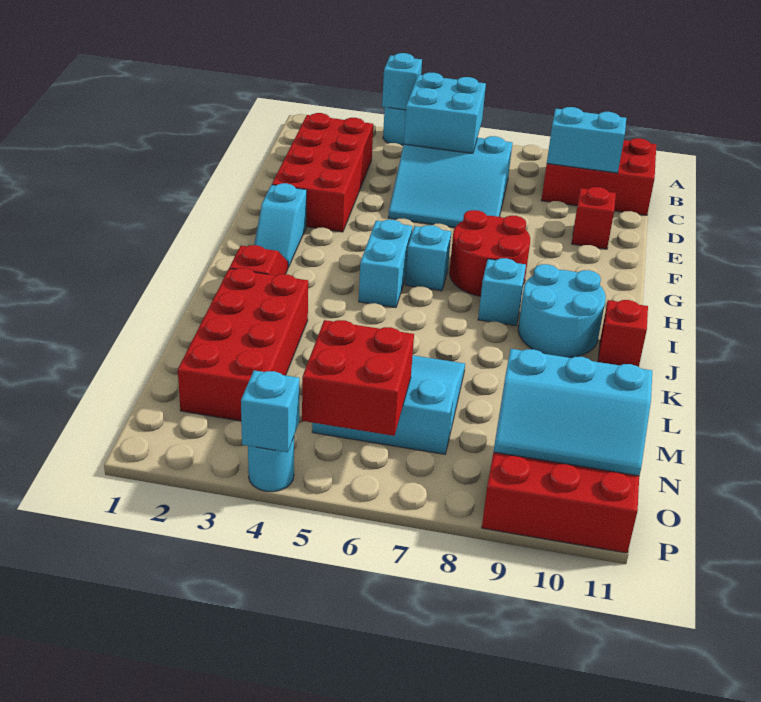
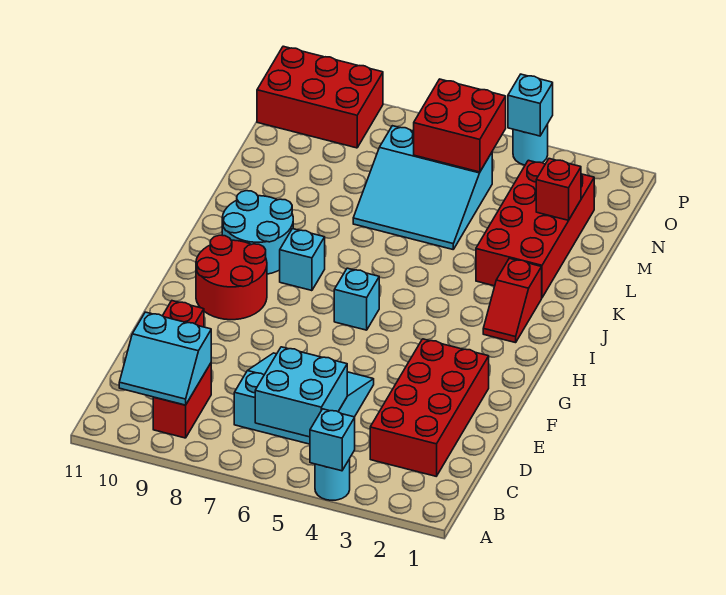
red brick B9:C11 level 1 -> red brick B9:C9 level 1
cyan slope G2:H2 level 1 top G -> none
red round brick G7:H8 level 1 -> red round brick G9:H10 level 1
cyan brick H5:I5 level 1 -> none
red brick J11 level 1 -> red brick M2 level 2
cyan slope N9:O11 level 2 top N -> none

